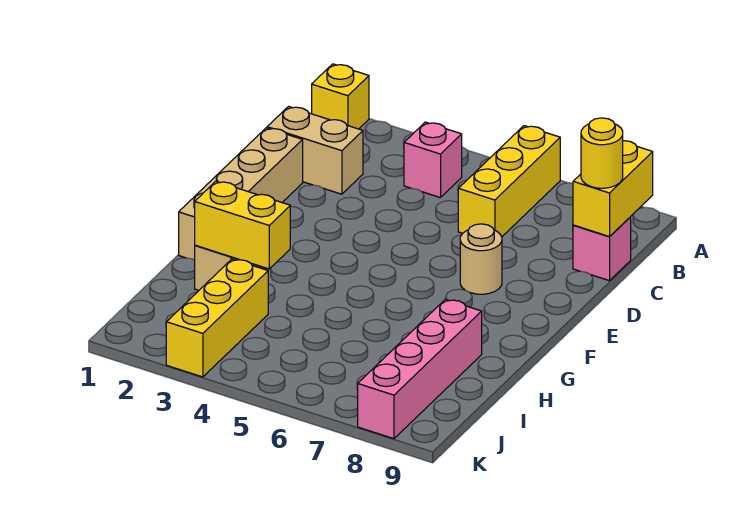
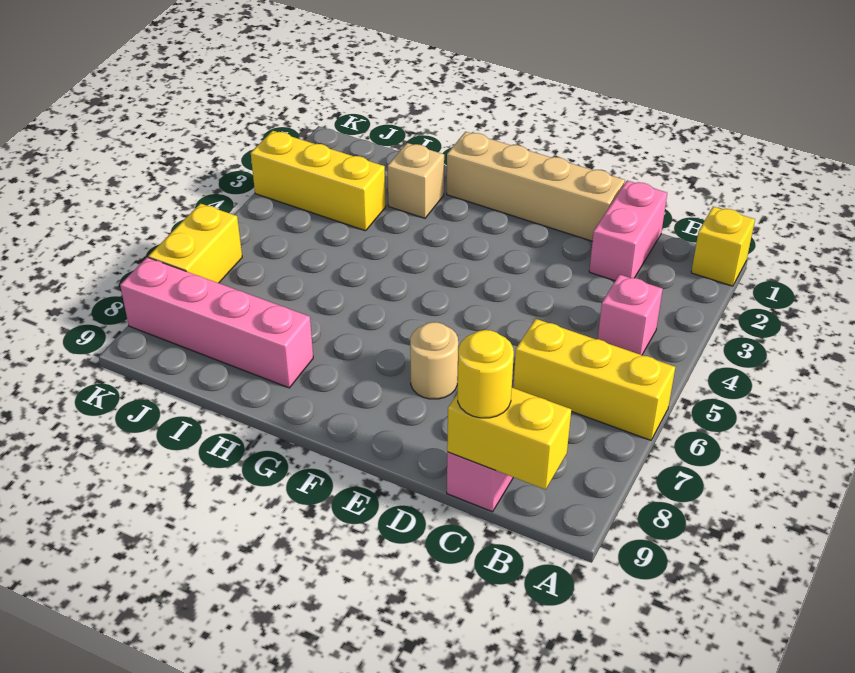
tan brick C1:C2 level 1 -> pink brick C1:C2 level 1
yellow brick H2:H3 level 2 -> yellow brick K6:K7 level 1

